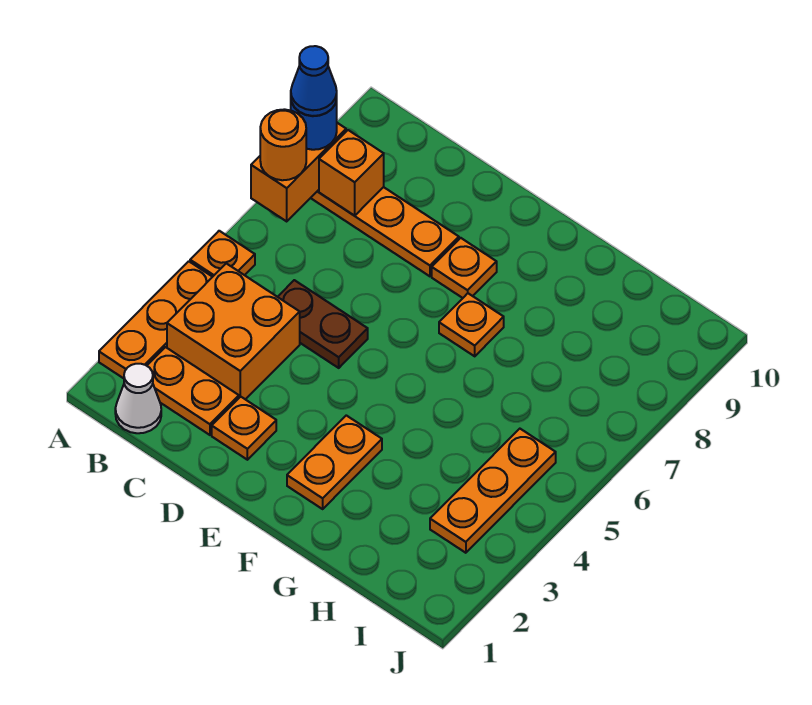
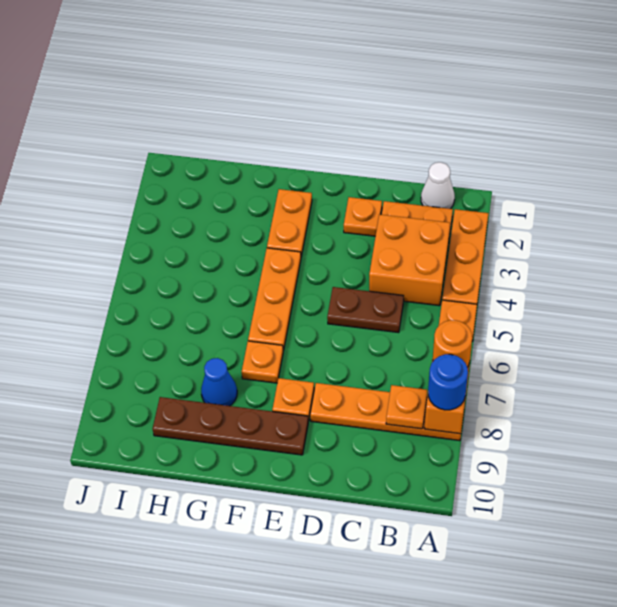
blue cone A8 level 4 -> blue cone G8 level 1
orange brick B8 level 2 -> orange plate B8 level 2
none -> brown plate E9:H9 level 1
orange plate I3:I5 level 1 -> orange plate F4:F6 level 1

